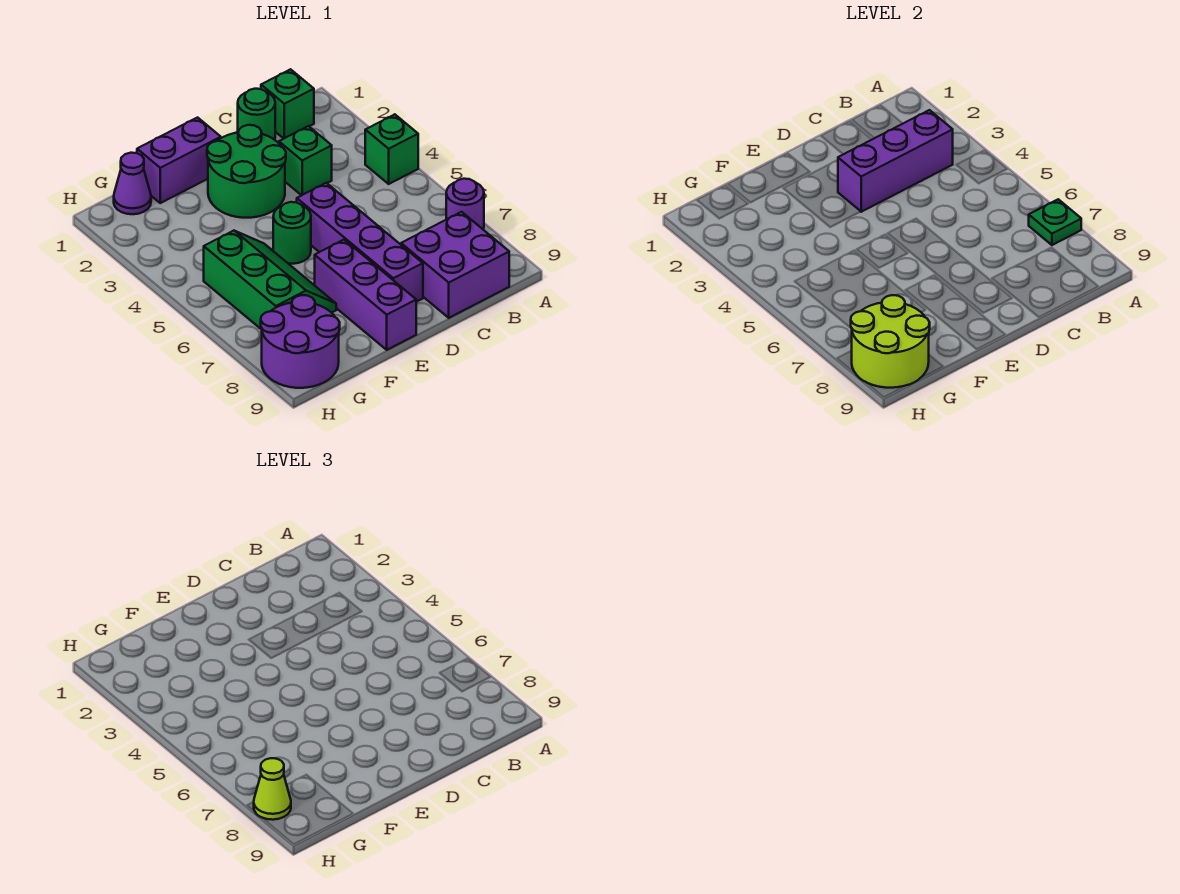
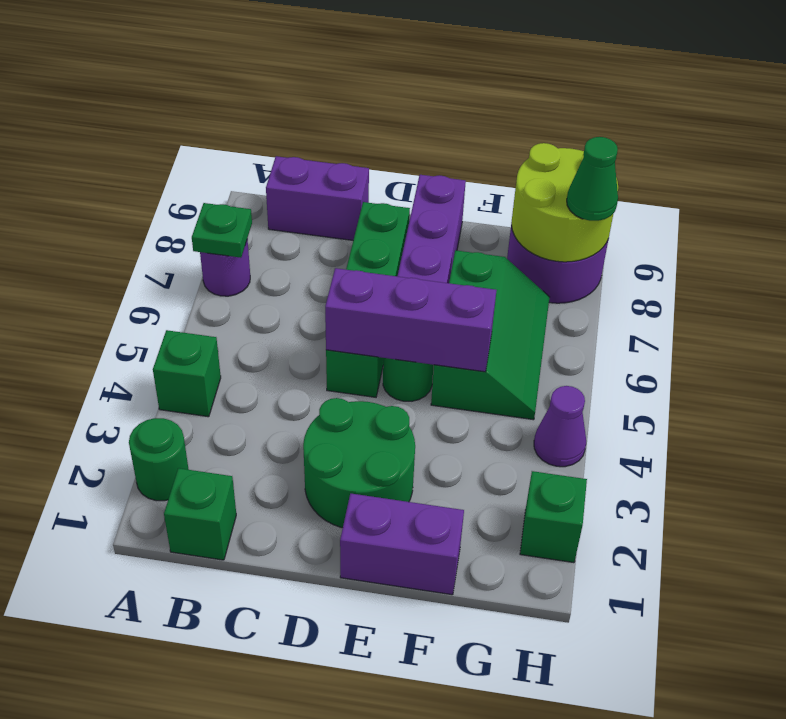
purple brick B3:D3 level 2 -> purple brick D5:F5 level 2
purple brick B8:C9 level 1 -> purple brick B9:C9 level 1
green round brick C1 level 1 -> green round brick A2 level 1
green brick C3 level 1 -> green brick H2 level 1
purple brick D5:D8 level 1 -> green brick D5:D8 level 1
green slope F5:G7 level 1 top G -> green slope F5:G7 level 1 top F
purple cone G1 level 1 -> purple cone H4 level 1
lime cone H8 level 3 -> green cone H8 level 3

